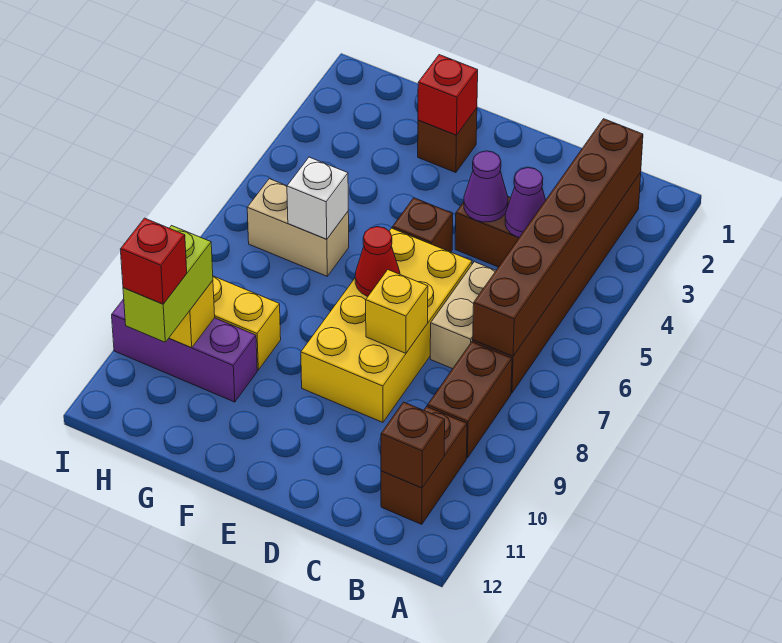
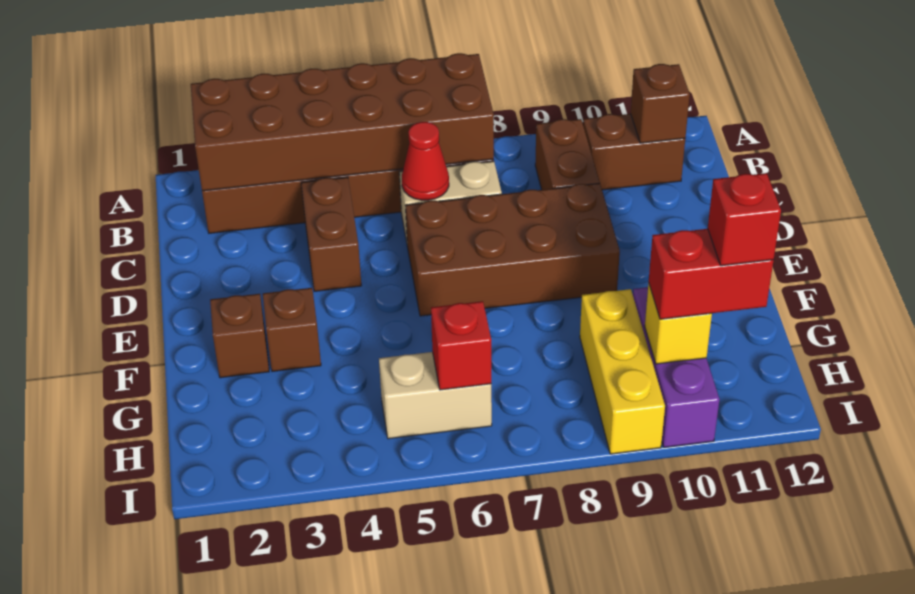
brown brick B2:B7 level 2 -> brown brick A2:B7 level 2
brown brick B8:B9 level 1 -> brown brick B9:C9 level 1
purple cone C4 level 2 -> none
purple cone D4 level 2 -> none
yellow brick D6:E9 level 1 -> brown brick D6:E9 level 1
yellow brick D8 level 2 -> none
brown brick E5 level 1 -> brown brick F3 level 1
red cone E7 level 2 -> red cone C6 level 2
red brick F2 level 2 -> red brick H6 level 2
tan brick G6:H6 level 1 -> tan brick H5:H6 level 1
white brick G6 level 2 -> none
lime brick H10:H11 level 3 -> red brick H10:H11 level 3

